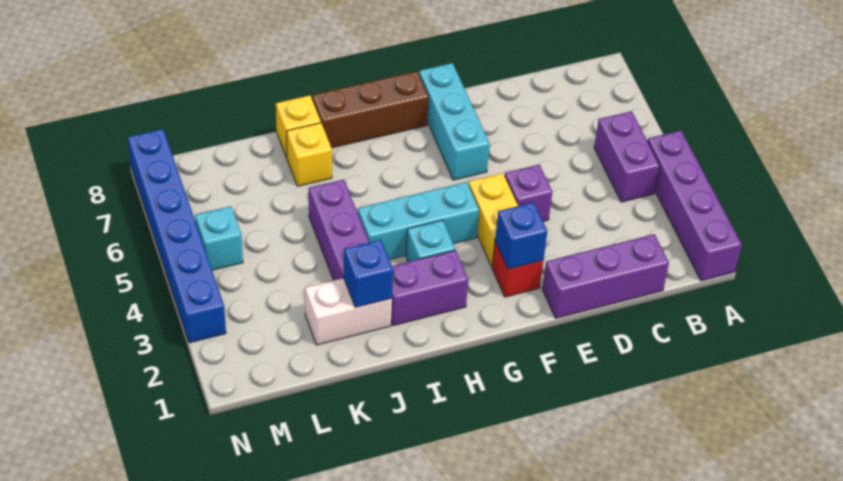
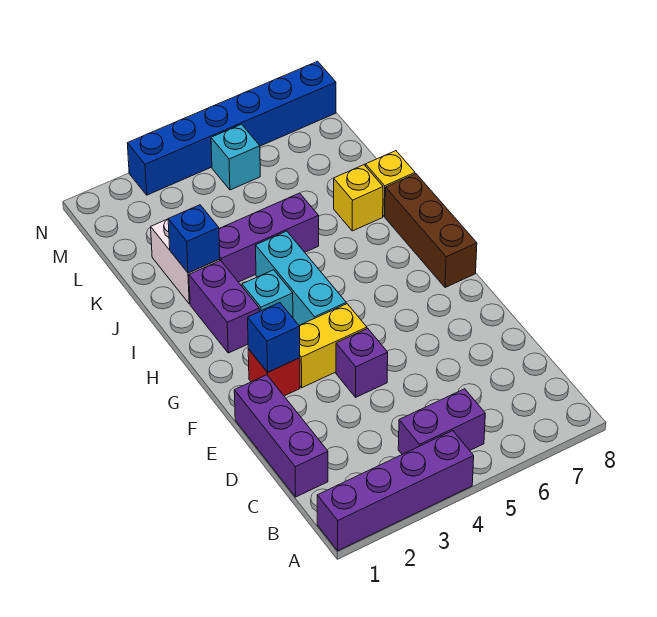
cyan brick F6:F8 level 1 -> none

